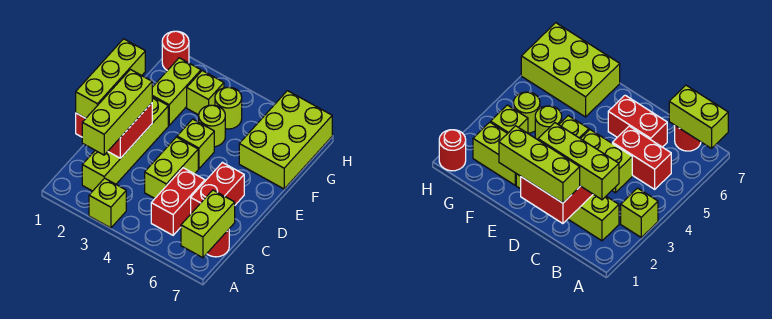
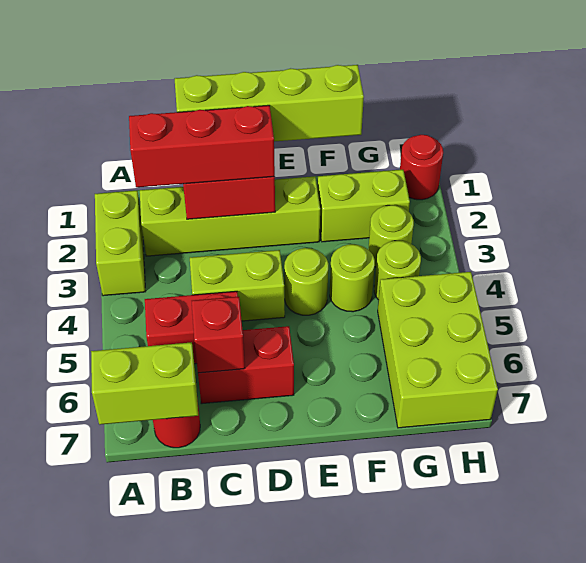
lime brick A3 level 1 -> lime brick A2:A3 level 1
lime brick B2:D2 level 3 -> red brick B2:D2 level 3
lime brick C1:E1 level 3 -> lime brick C1:F1 level 3
none -> red brick C6 level 2
lime brick E4 level 1 -> lime round brick E4 level 1
lime brick F6:H7 level 1 -> lime brick G5:H7 level 1
lime brick G3 level 1 -> lime round brick G3 level 1

